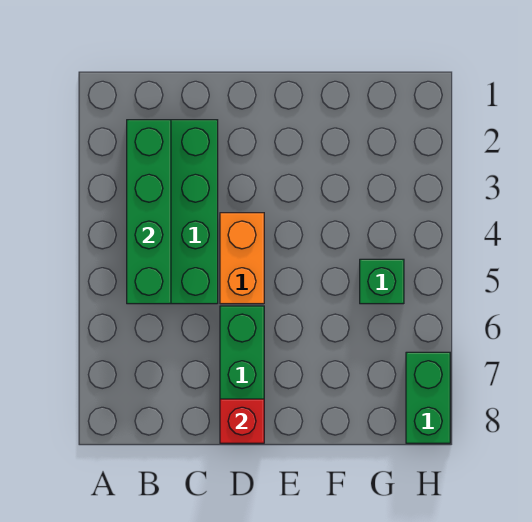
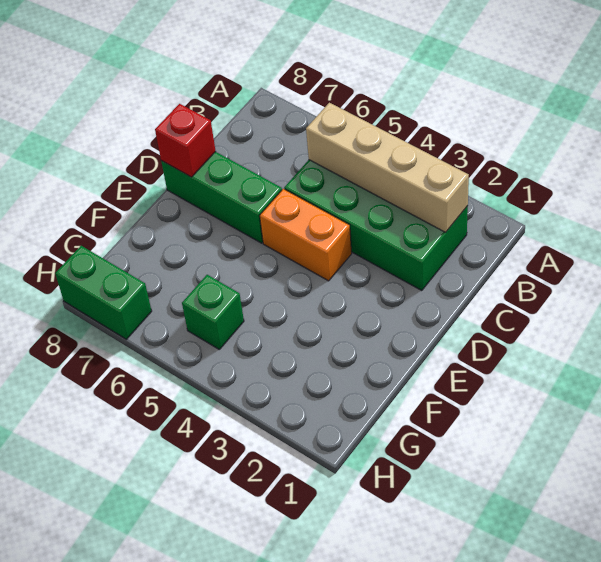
green brick B2:B5 level 2 -> tan brick B2:B5 level 2

